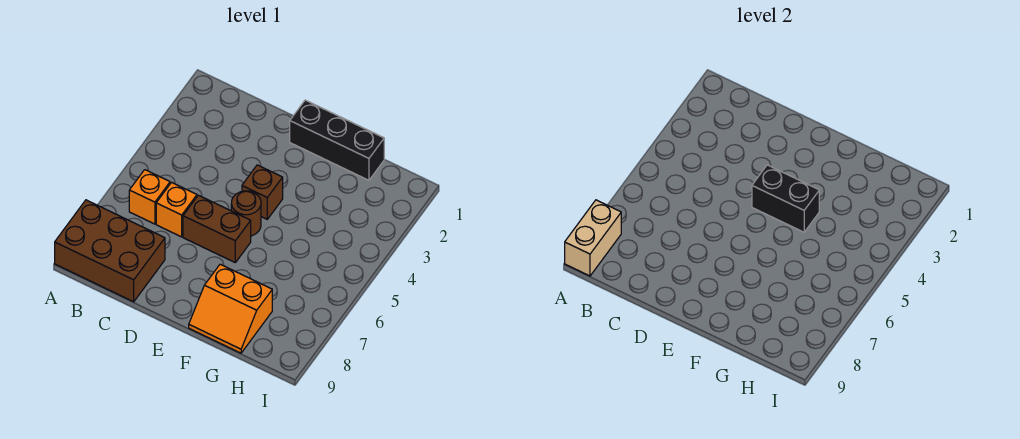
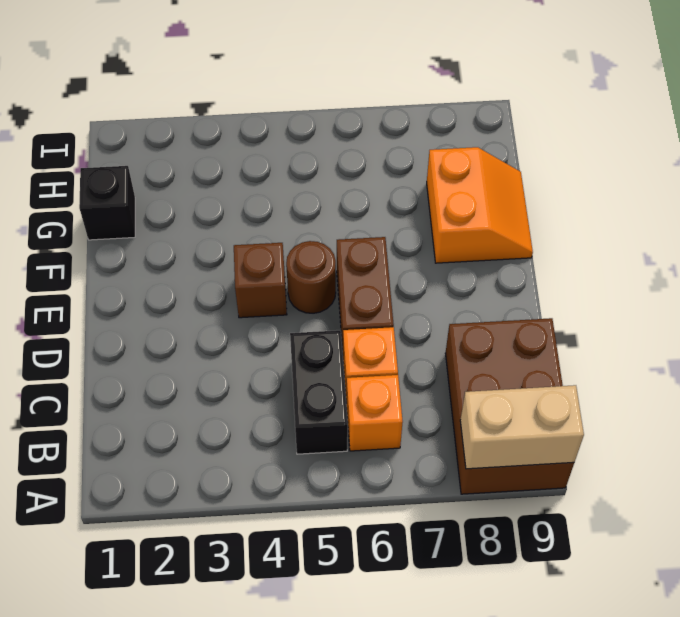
black brick E1:G1 level 1 -> black brick G1 level 1
black brick E4:F4 level 2 -> black brick B5:C5 level 1

